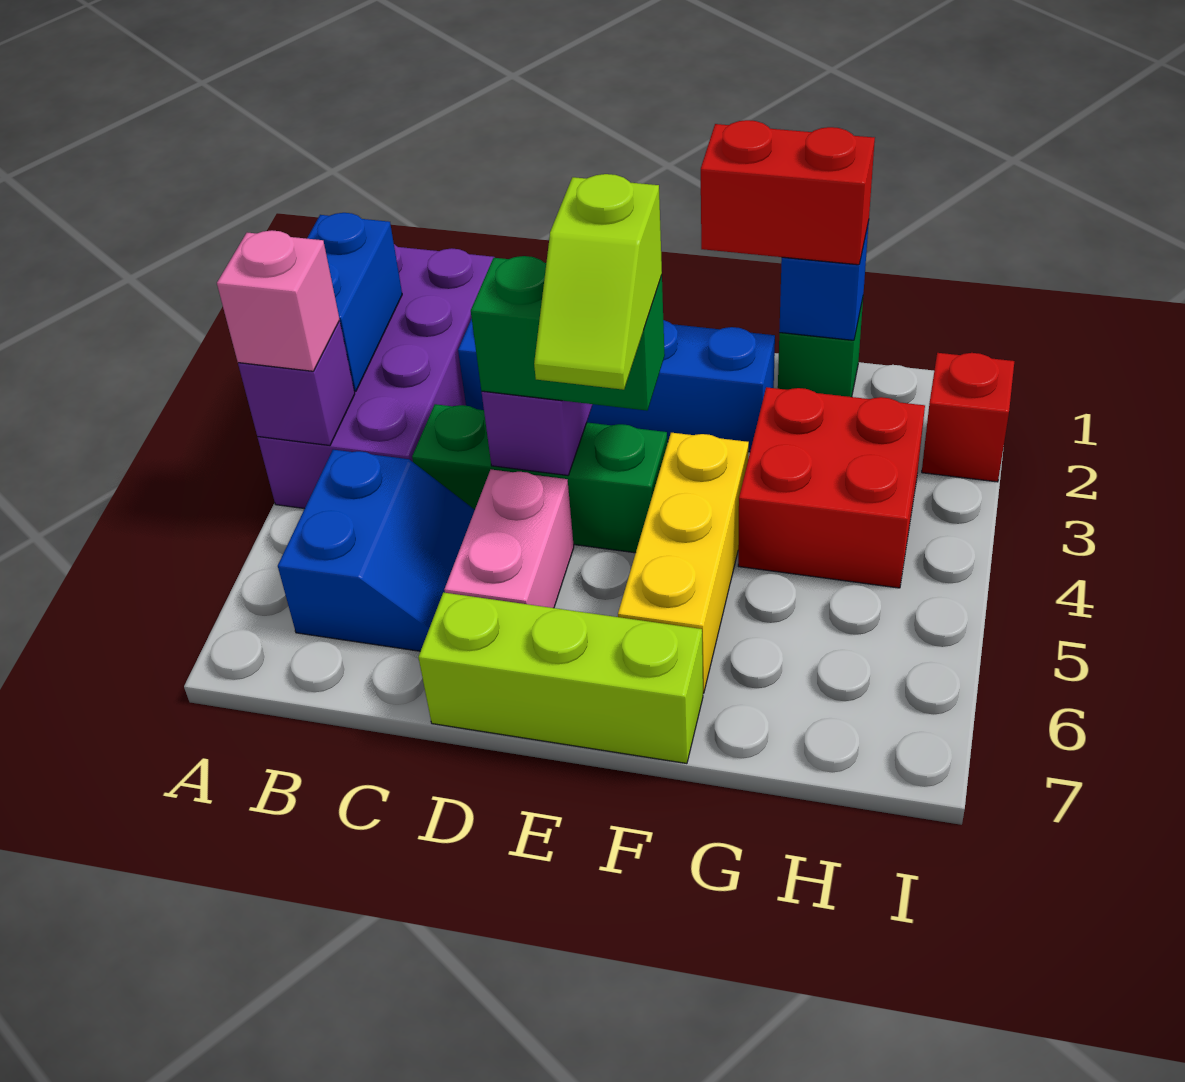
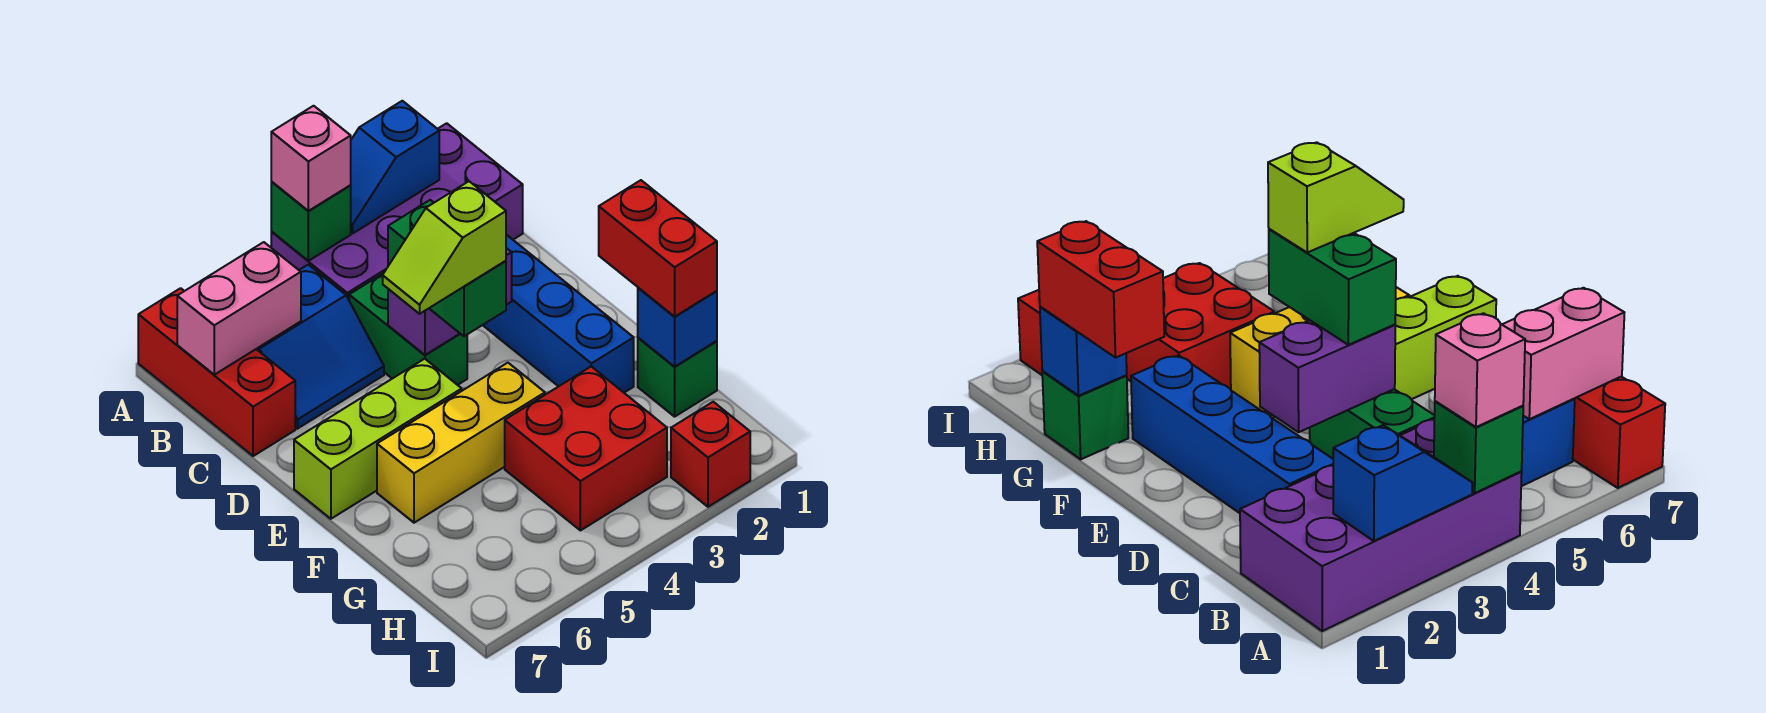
blue brick A2:A3 level 2 -> blue slope A2:A3 level 2 top 2
purple brick A4 level 2 -> green brick A4 level 2
none -> red brick A7:C7 level 1
green brick C4:E4 level 1 -> green brick C4:D4 level 1
pink brick D5:D6 level 1 -> pink brick B6:B7 level 2
lime brick D7:F7 level 1 -> lime brick E5:E7 level 1

